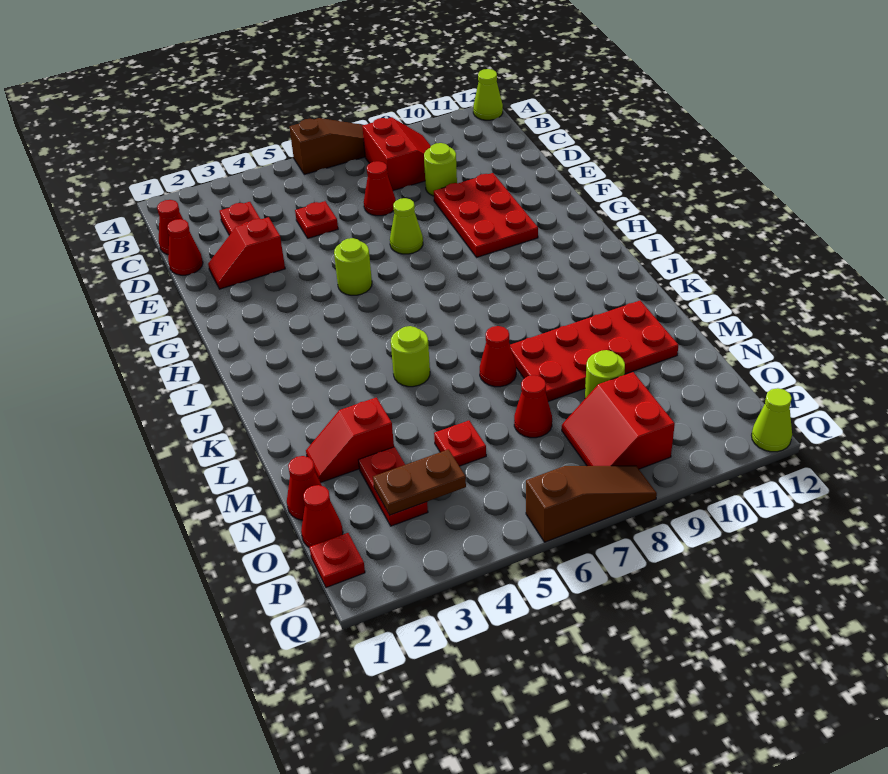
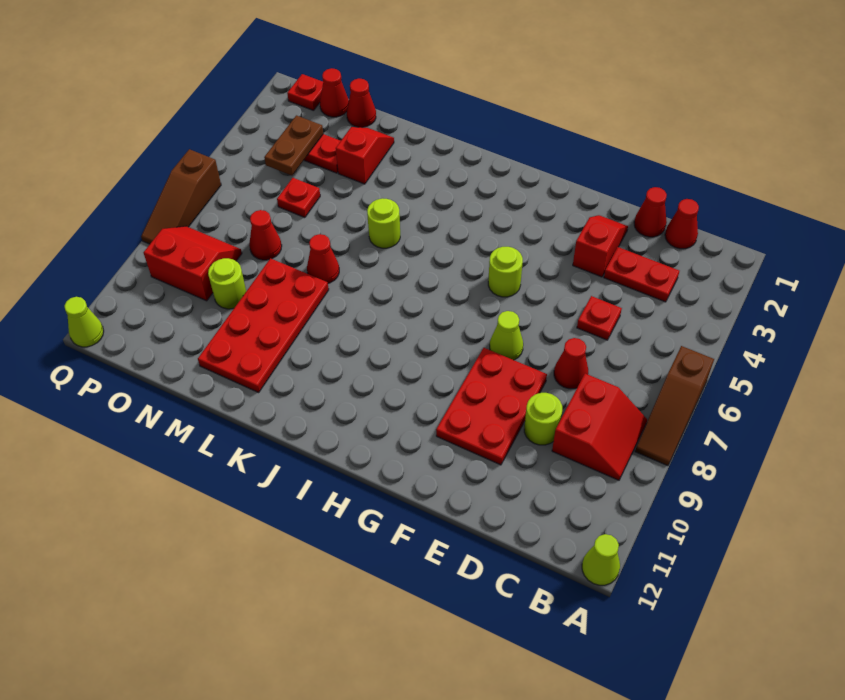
red slope B8:C9 level 1 top 8 -> red slope B8:C9 level 1 top C
red plate E9:G10 level 1 -> red plate E8:F10 level 1

